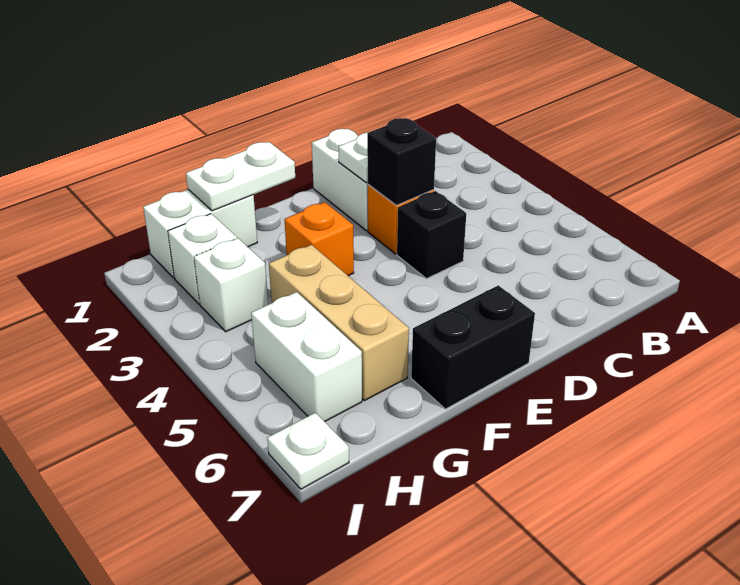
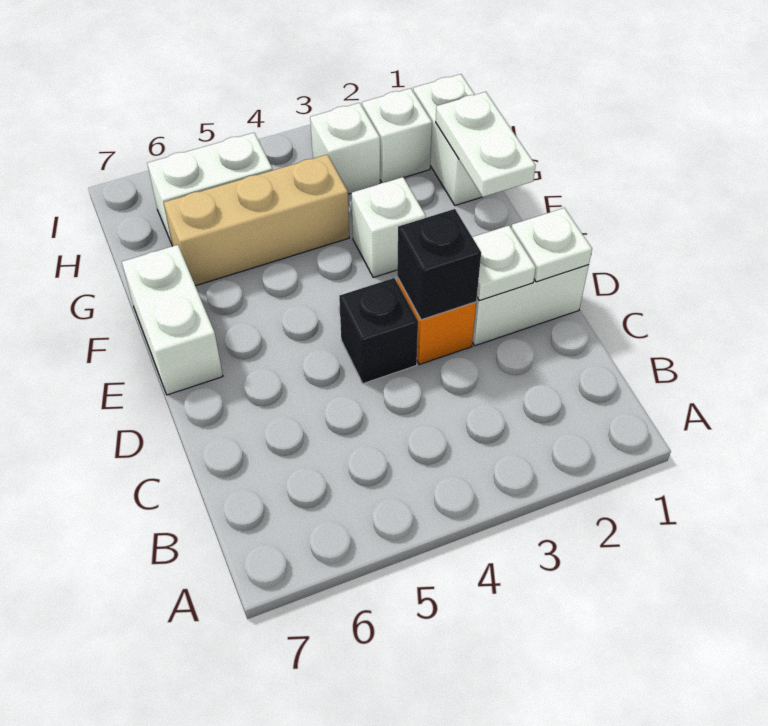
black brick E7:F7 level 1 -> white brick E7:F7 level 1
orange brick F3 level 1 -> white brick F3 level 1
white plate I7 level 1 -> white plate D1 level 2

